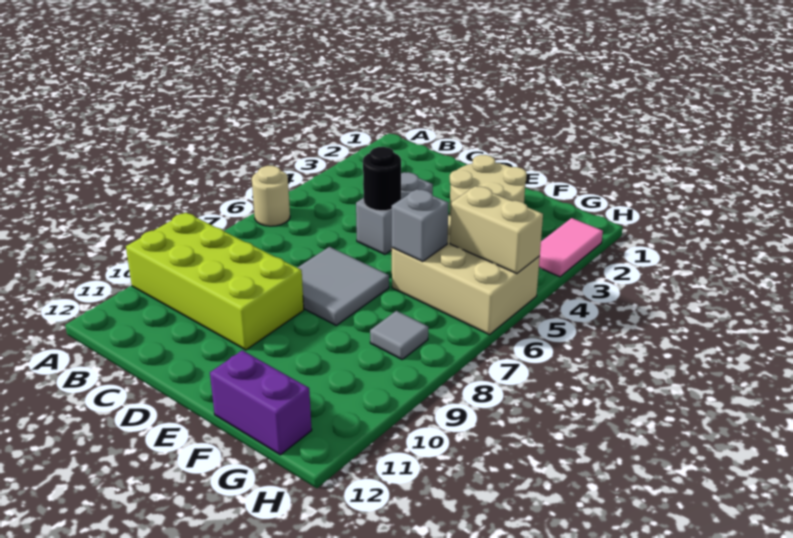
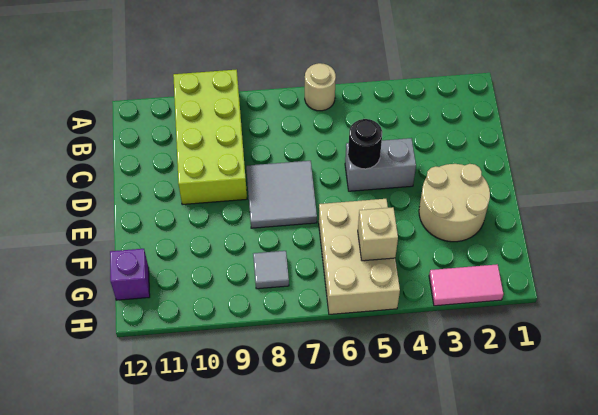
grey brick F6 level 2 -> none
purple brick F12:G12 level 1 -> purple brick G12 level 1
tan brick G5:H5 level 2 -> tan brick G5 level 2

